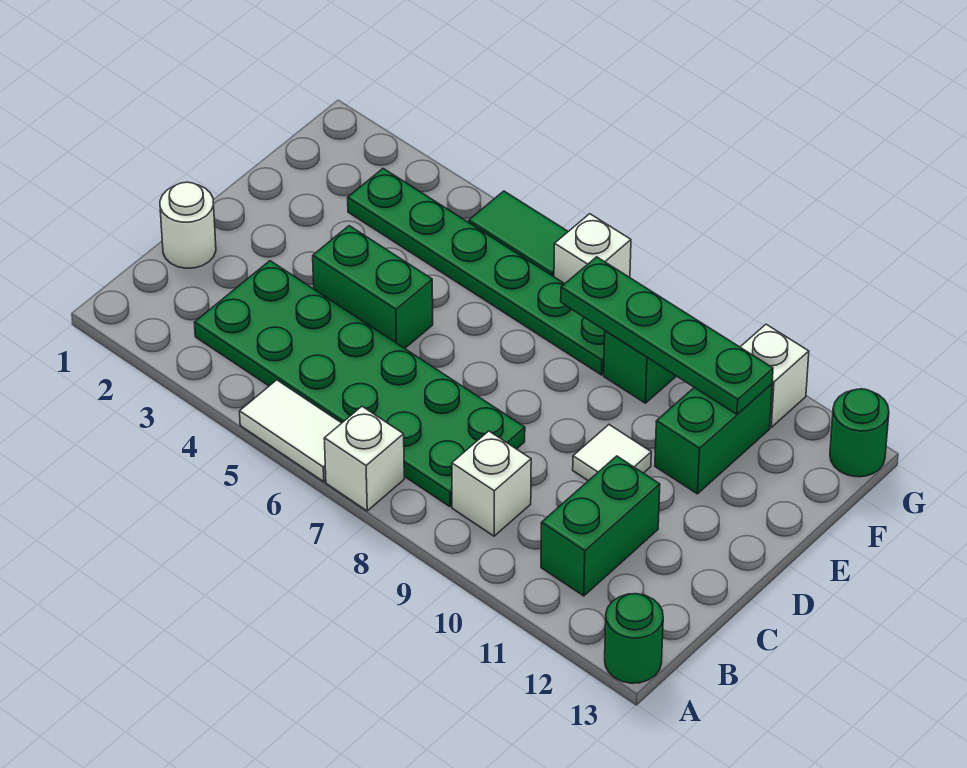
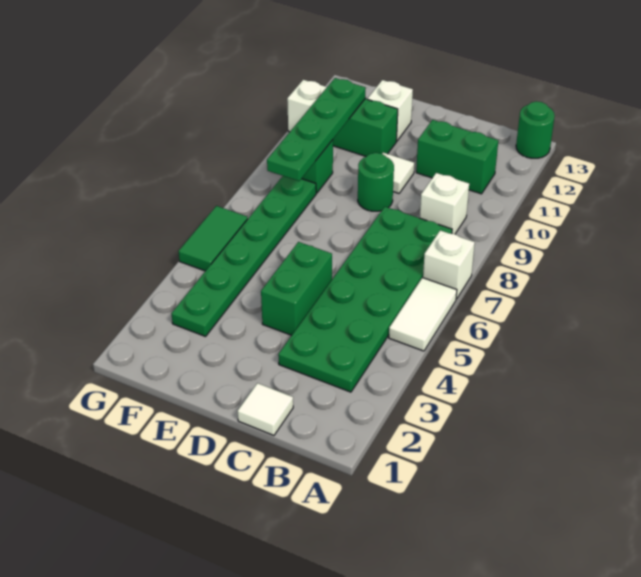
white round brick C1 level 1 -> white tile C1 level 1
white brick G7 level 1 -> white brick E12 level 1
green round brick G13 level 1 -> green round brick D9 level 1

